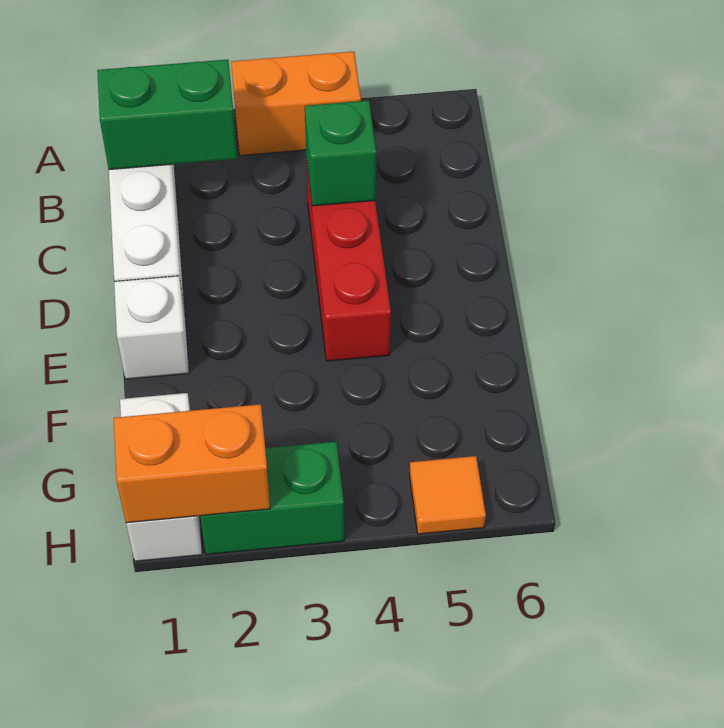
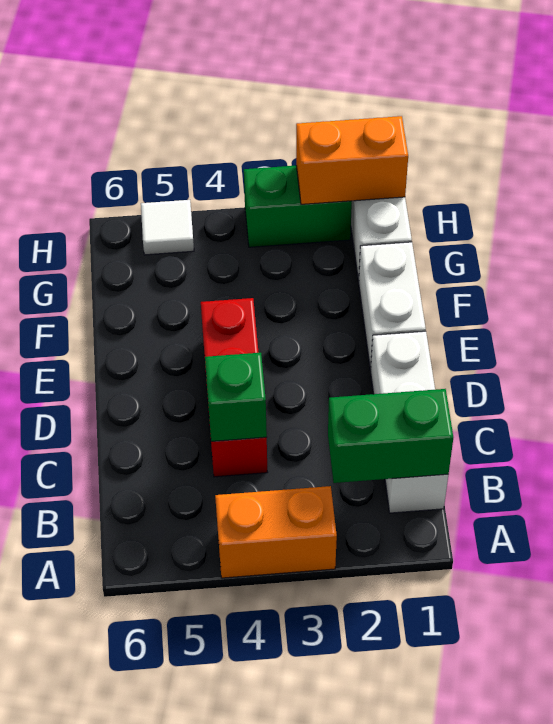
white brick E1 level 1 -> white brick E1:F1 level 1
orange tile H5 level 1 -> white tile H5 level 1

